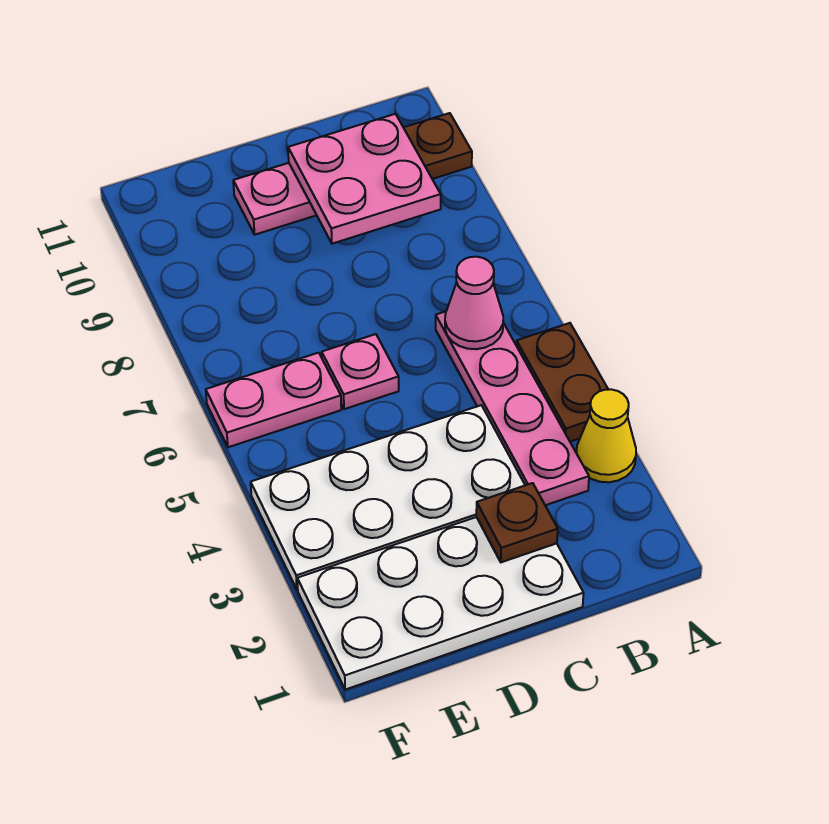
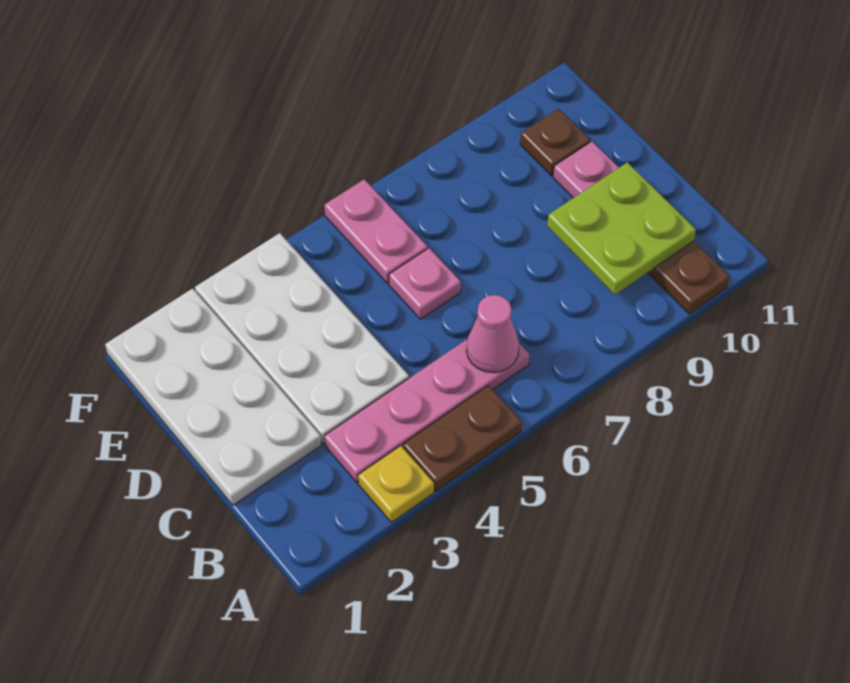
yellow cone A3 level 1 -> yellow plate A3 level 1
pink plate B9:C10 level 2 -> lime plate B9:C10 level 2
brown plate C2 level 2 -> brown plate E10 level 1

